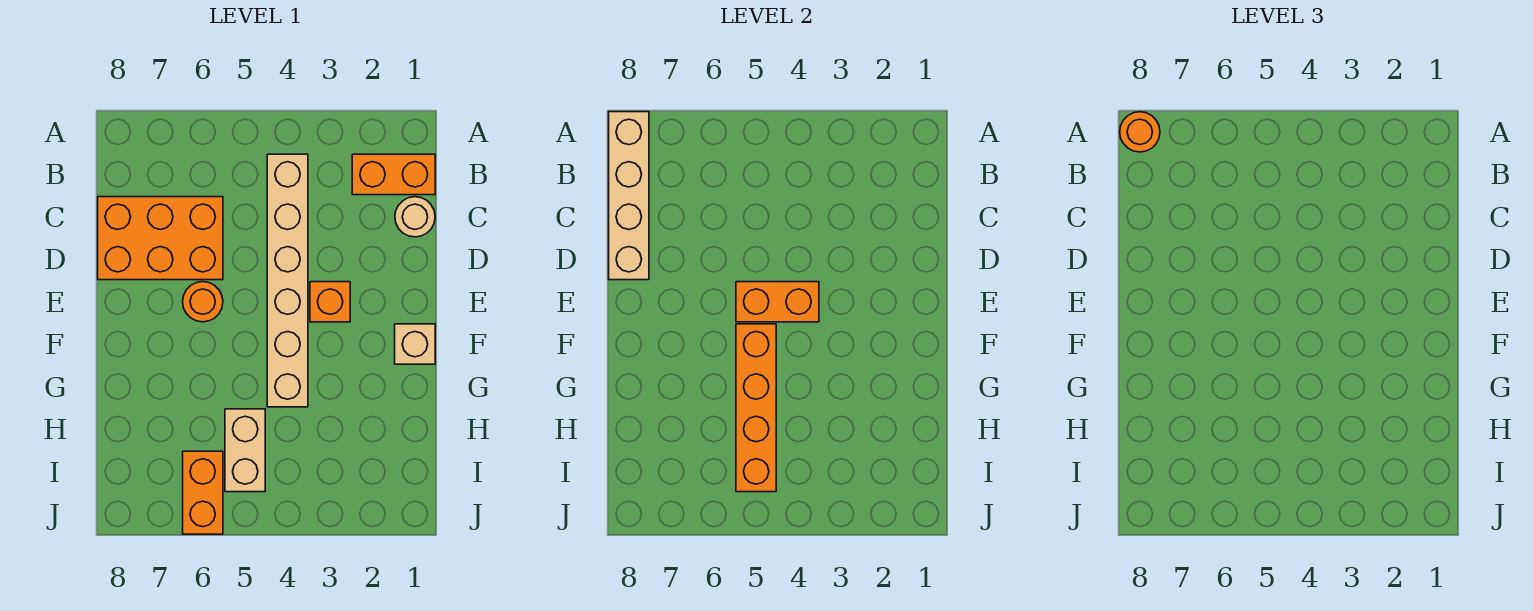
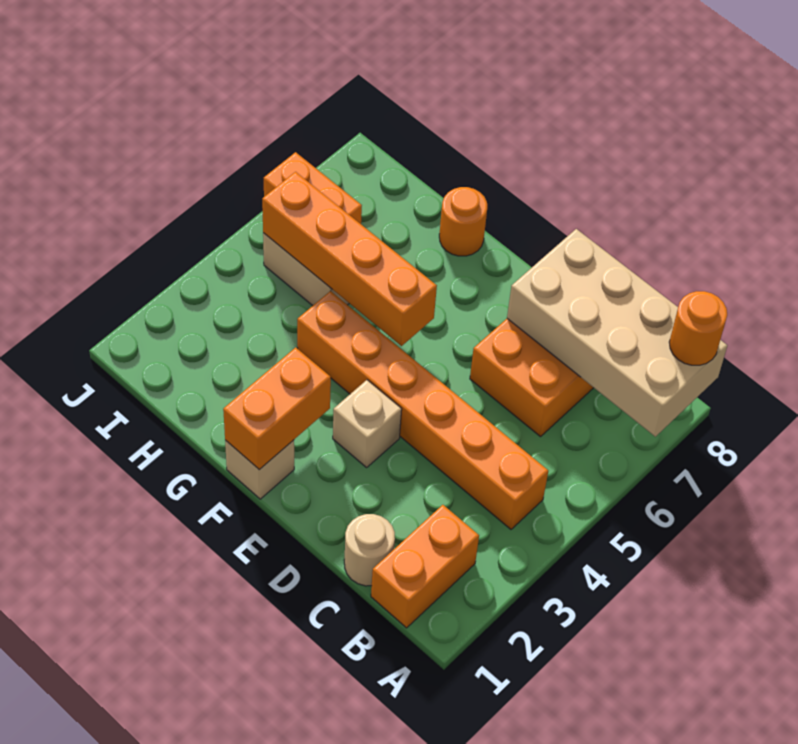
tan brick A8:D8 level 2 -> tan brick A7:D8 level 2
tan brick B4:G4 level 1 -> orange brick B4:G4 level 1
orange brick E3 level 1 -> tan brick E3 level 1
orange brick E4:E5 level 2 -> orange brick F1:F2 level 2
orange round brick E6 level 1 -> orange round brick G8 level 1

